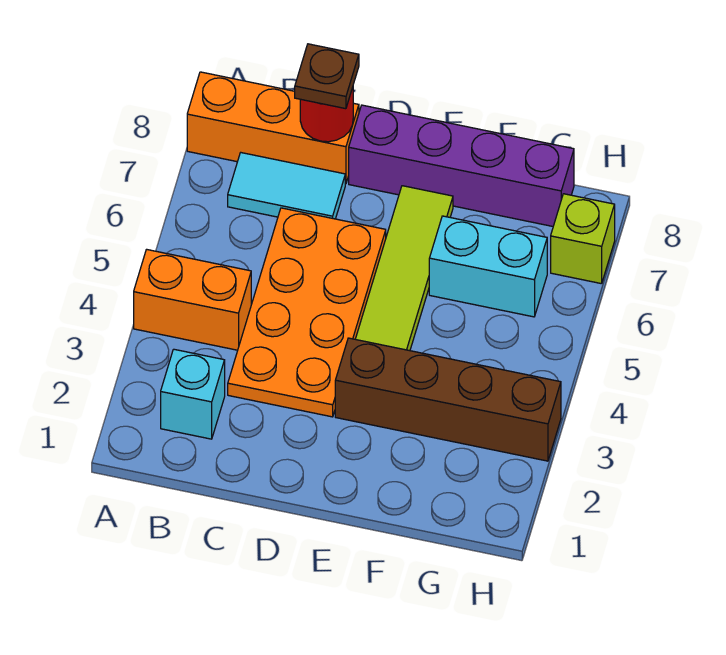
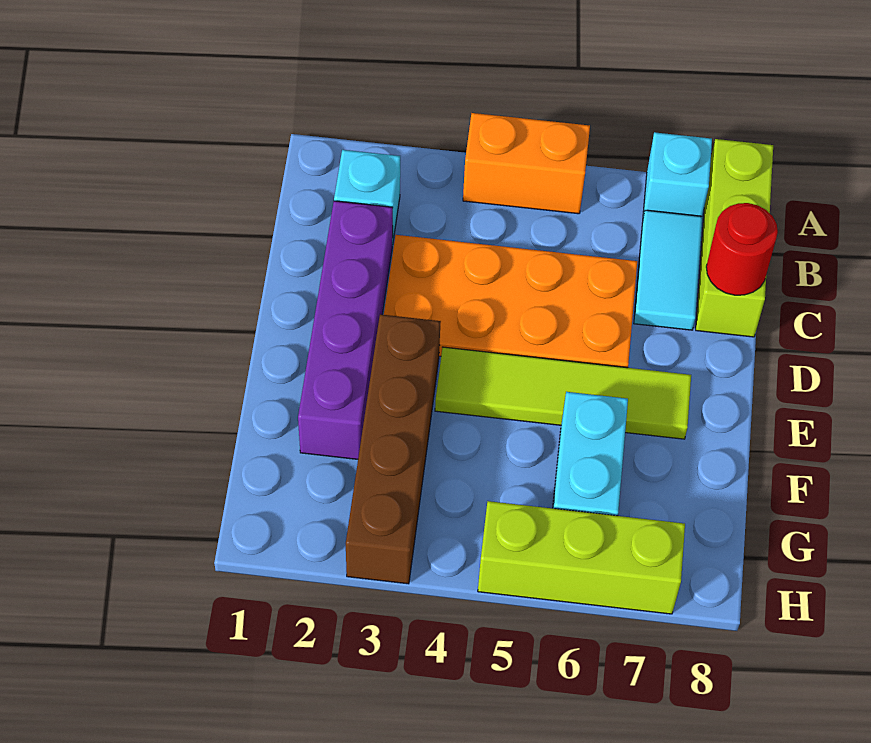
orange brick A4:B4 level 1 -> orange brick A4:A5 level 1
none -> cyan brick A7 level 1
orange brick A8:C8 level 1 -> lime brick A8:C8 level 1
brown plate C8 level 3 -> none
purple brick D8:G8 level 1 -> purple brick C2:F2 level 1
lime brick H7 level 1 -> lime brick H5:H7 level 1

